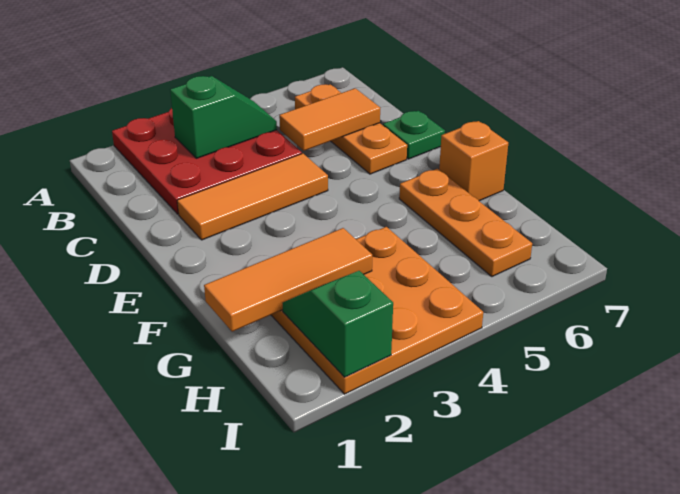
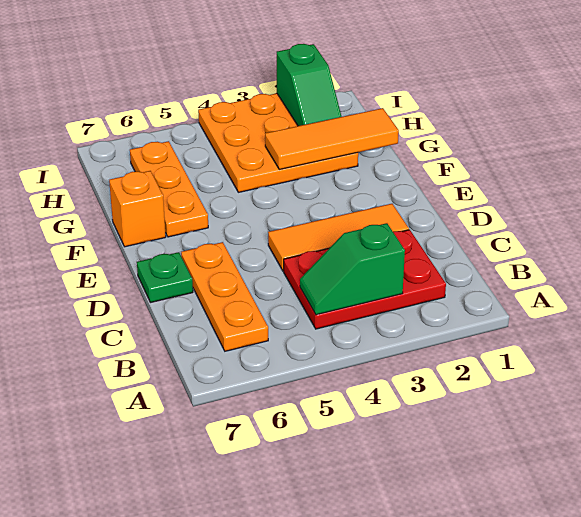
red plate A2:C4 level 1 -> red plate B2:C4 level 1
orange tile C5:C6 level 2 -> none

